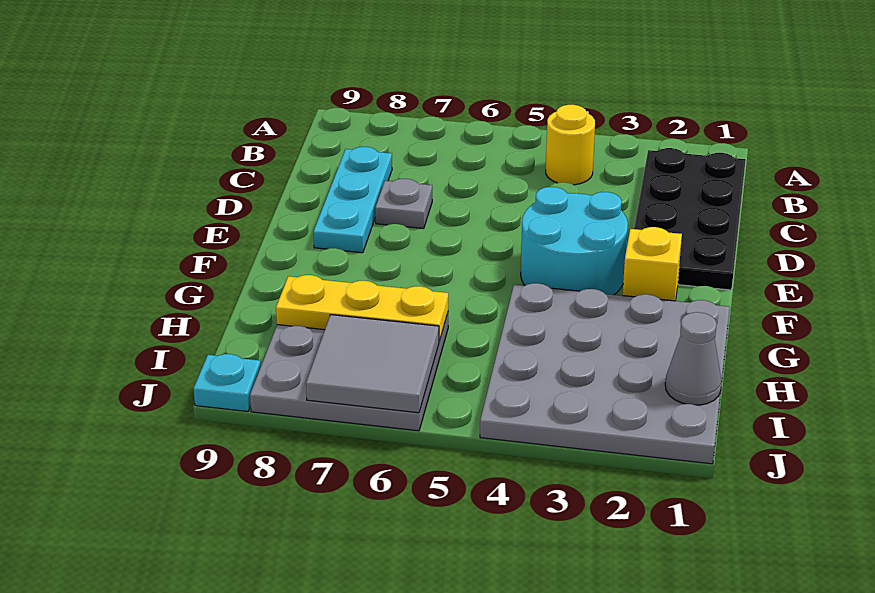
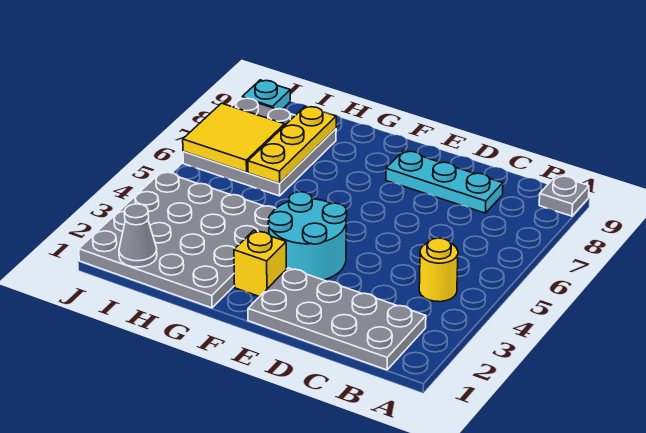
black plate B1:E2 level 1 -> grey plate B1:E2 level 1
grey plate D7 level 1 -> grey plate A9 level 1
grey tile I6:J7 level 2 -> yellow tile I6:J7 level 2

